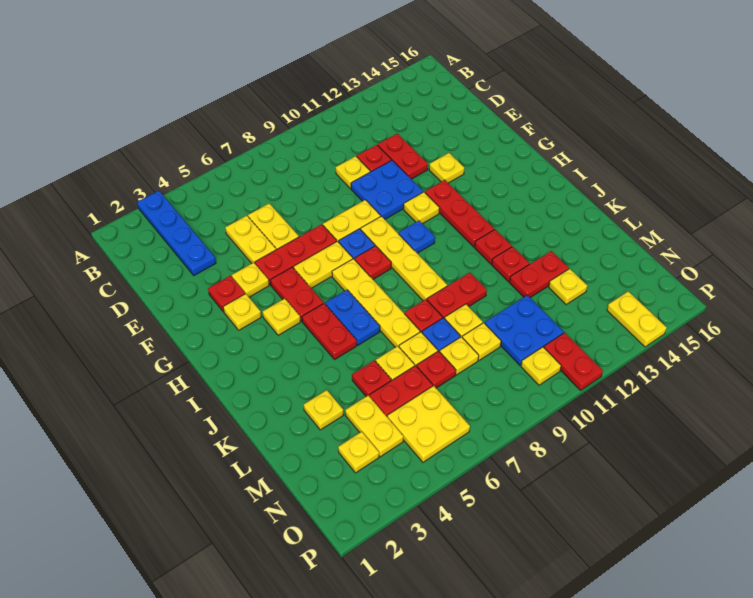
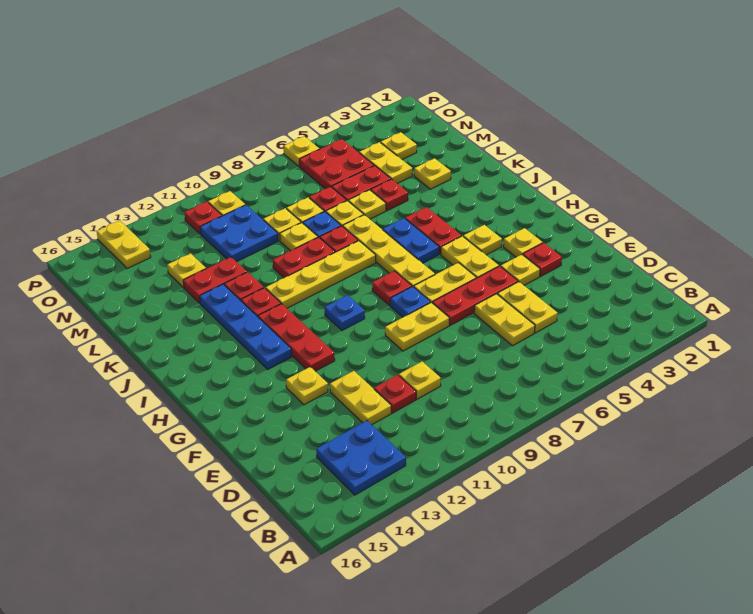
blue plate A3:D3 level 1 -> blue plate H13:K13 level 1
red plate D12:E12 level 1 -> yellow plate D12:E12 level 1
blue plate E10:F11 level 1 -> blue plate B13:C14 level 1
red plate G5:H5 level 1 -> yellow plate G5:H5 level 1
yellow plate G9:J9 level 1 -> yellow plate J8:J11 level 1
yellow plate G11 level 1 -> yellow plate P6 level 1
yellow plate N5:O6 level 1 -> red plate N5:O6 level 1
red plate O11:P11 level 1 -> red plate O11 level 1

